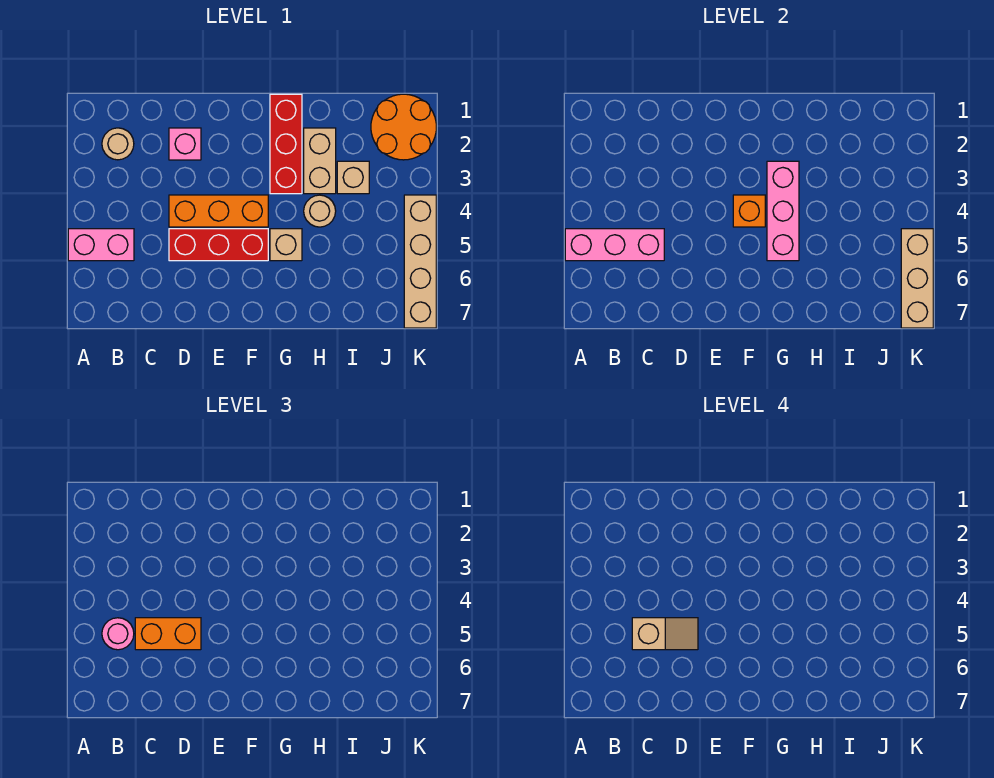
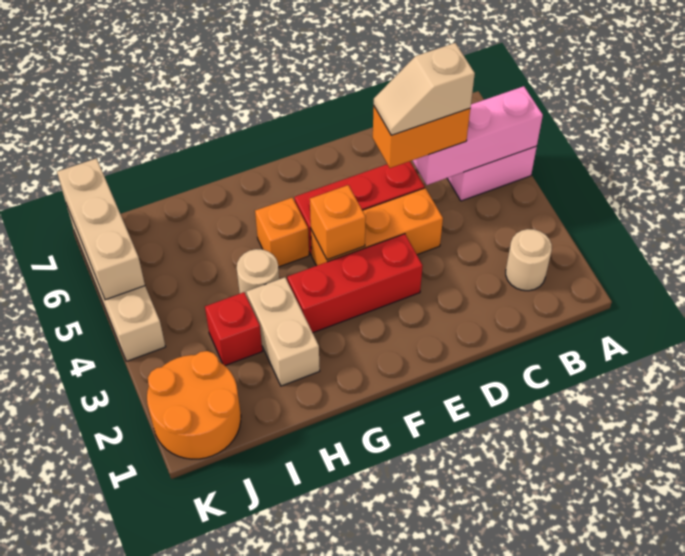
pink round brick B5 level 3 -> none
pink brick D2 level 1 -> none
red brick G1:G3 level 1 -> red brick E3:G3 level 1
pink brick G3:G5 level 2 -> none
tan brick G5 level 1 -> orange brick G5 level 1
tan brick I3 level 1 -> red brick I3 level 1

